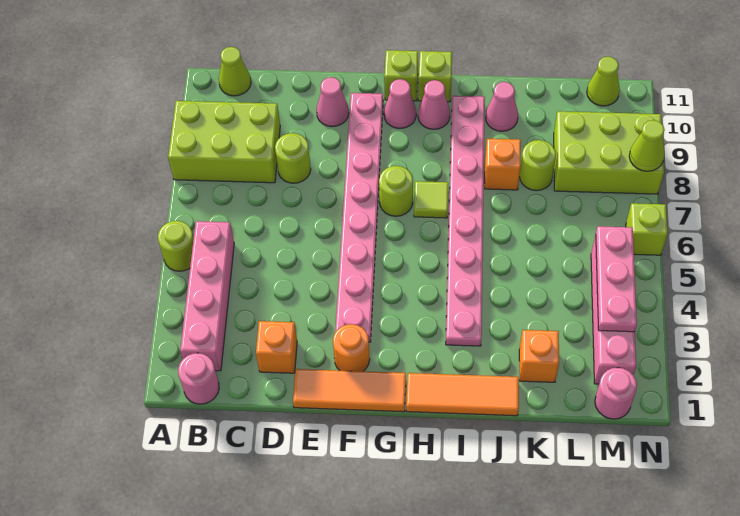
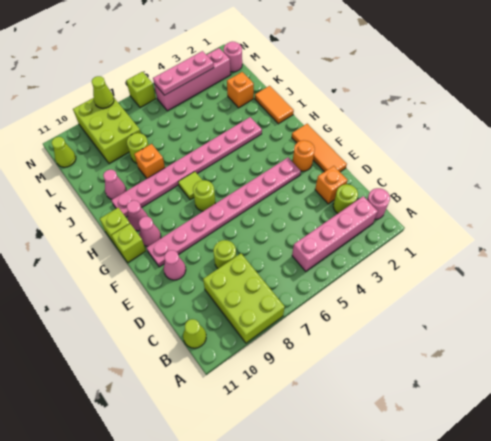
lime round brick A5 level 1 -> lime round brick C2 level 1
orange tile H1:J1 level 1 -> orange tile I1:J1 level 1

